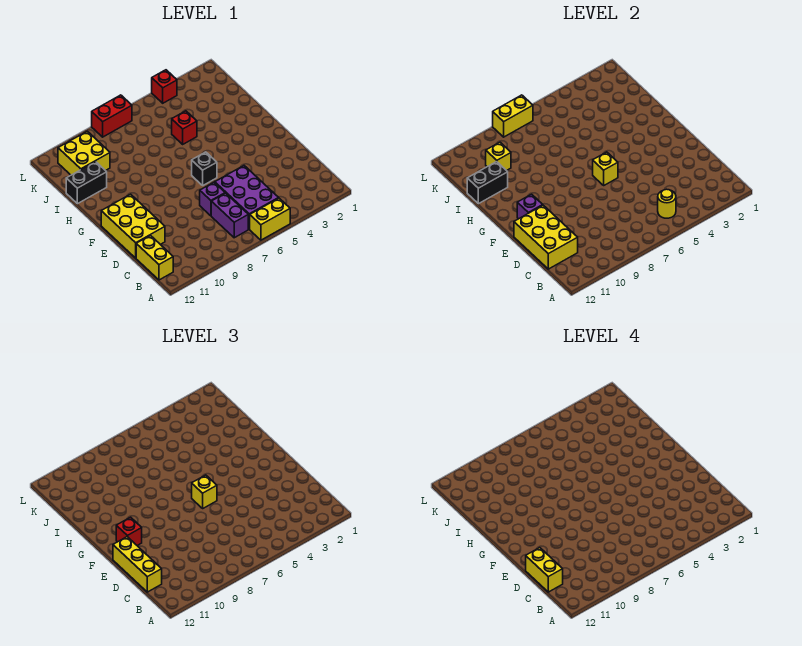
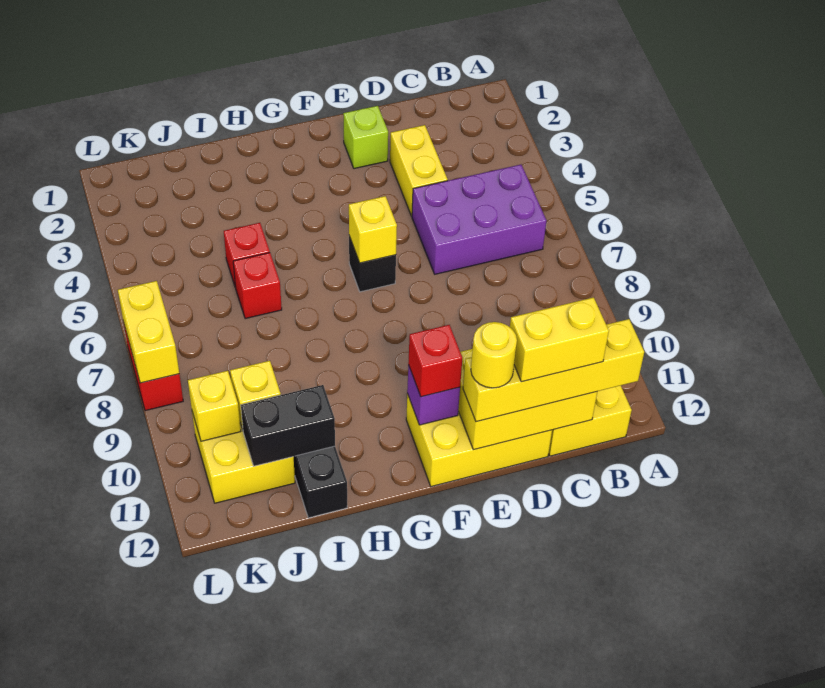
yellow brick A5:A6 level 1 -> yellow brick D3:D4 level 1
yellow round brick B5 level 2 -> yellow round brick E12 level 4
purple brick B7:C7 level 1 -> none
yellow brick C12:E12 level 3 -> yellow brick B12:E12 level 3
purple brick D7 level 1 -> none
none -> lime brick E2 level 1
yellow brick F6 level 3 -> yellow brick K10 level 2
black brick I11:I12 level 2 -> black brick I11:J11 level 2
red brick L4 level 1 -> red brick I6 level 1

